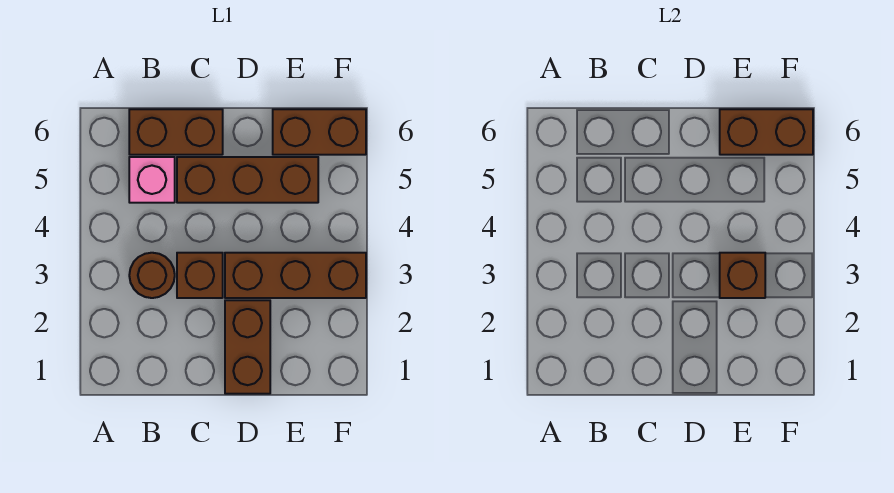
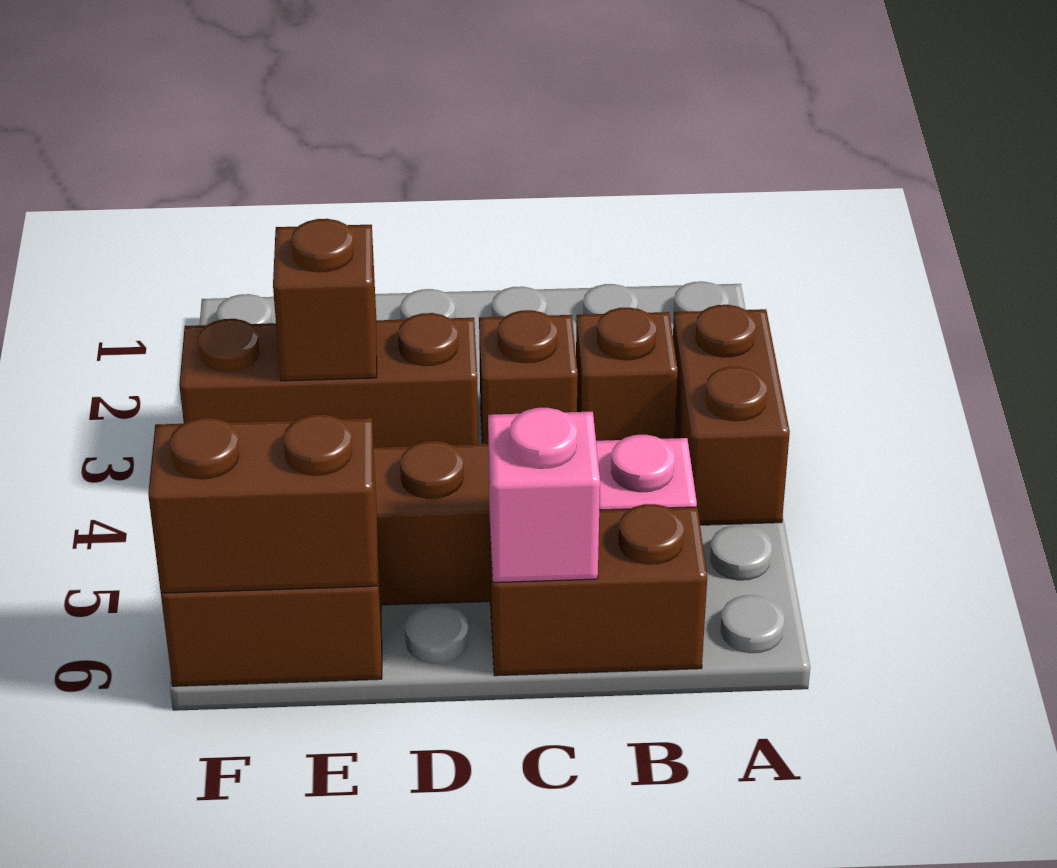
brown round brick B3 level 1 -> brown brick B3 level 1
none -> pink brick C6 level 2
brown brick D1:D2 level 1 -> brown brick A3:A4 level 1

